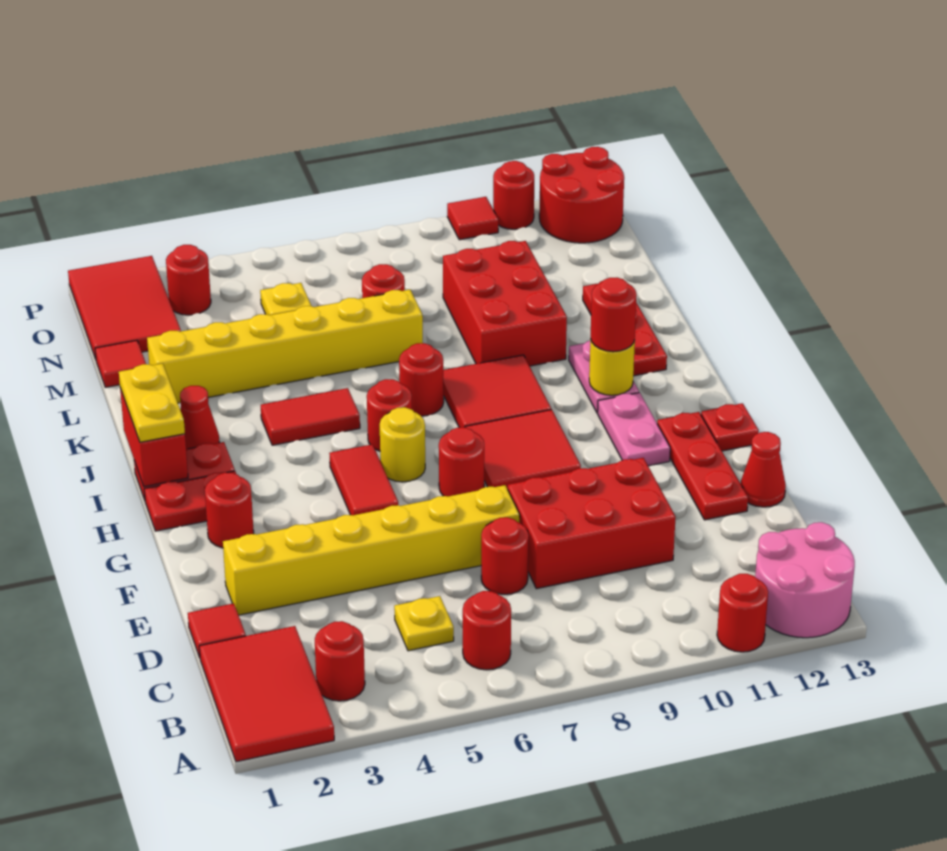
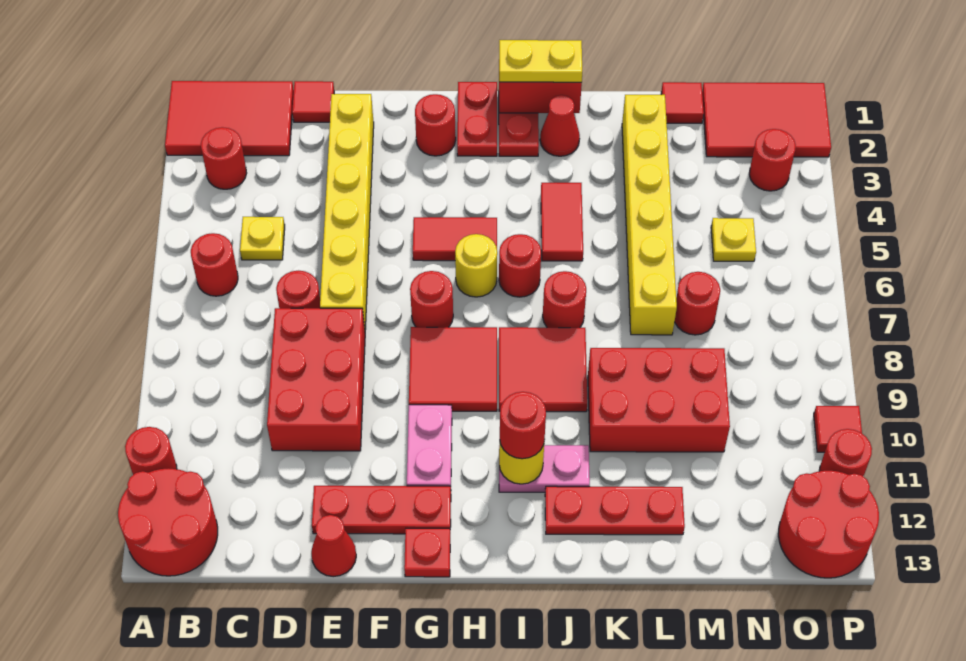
pink round brick A12:B13 level 1 -> red round brick A12:B13 level 1
pink plate G11:H11 level 1 -> pink plate G10:G11 level 1

